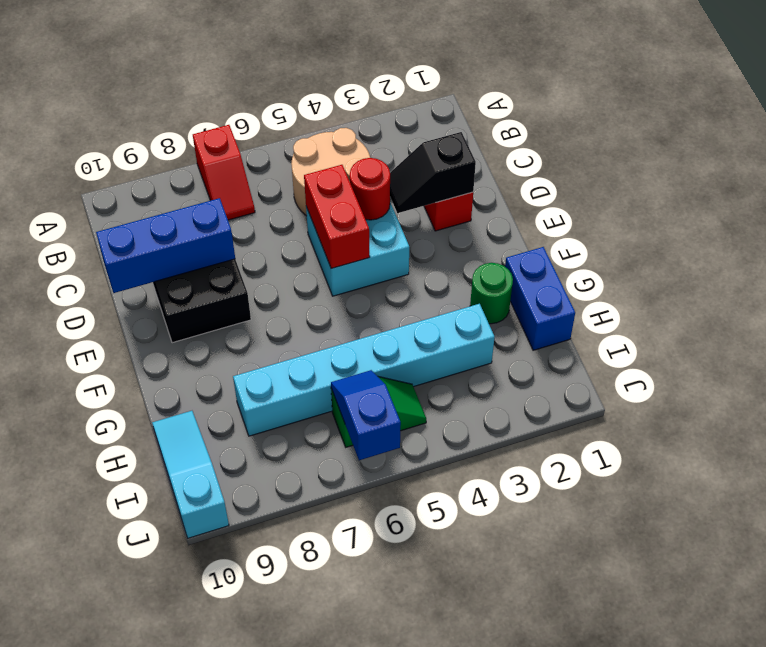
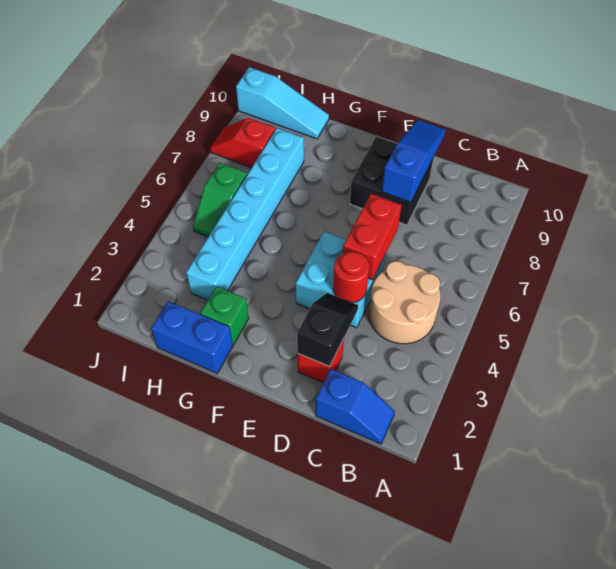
red slope A7:B7 level 1 top A -> red slope I8:J8 level 1 top I
red brick D5:E5 level 2 -> red brick D5:D6 level 2
blue brick D8:D10 level 2 -> blue slope D8:D10 level 2 top 8
green round brick G2 level 1 -> green brick G2 level 1
blue slope I6:J6 level 2 top J -> blue slope B1:C1 level 1 top C

